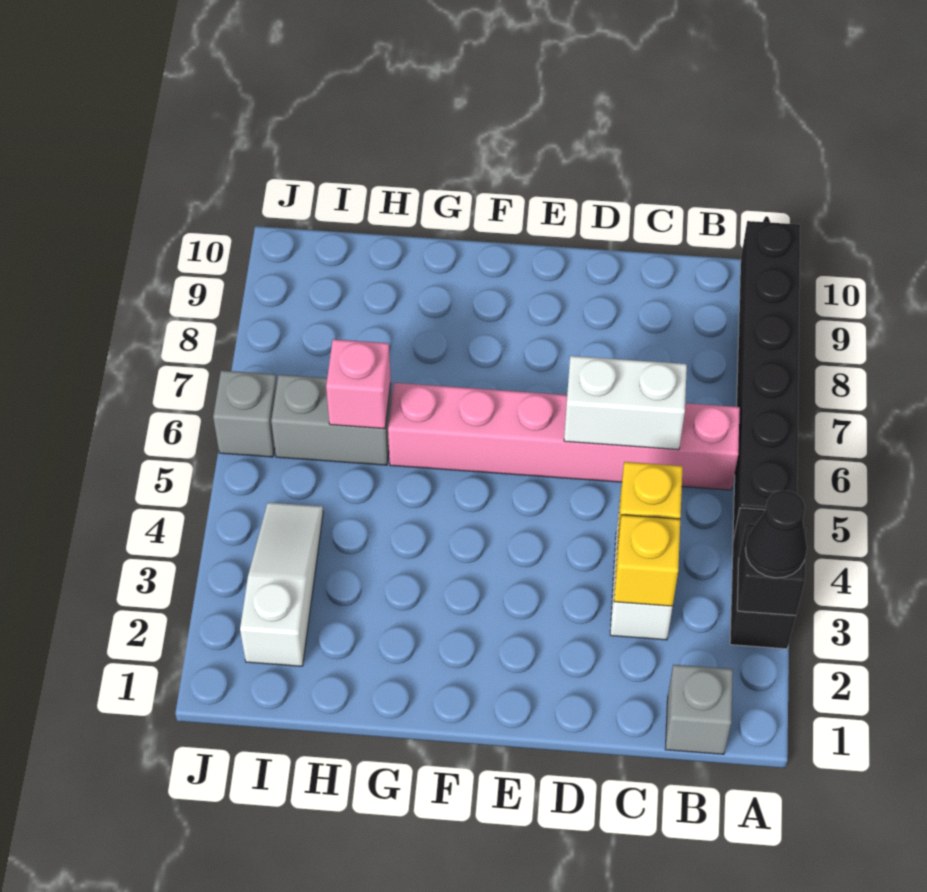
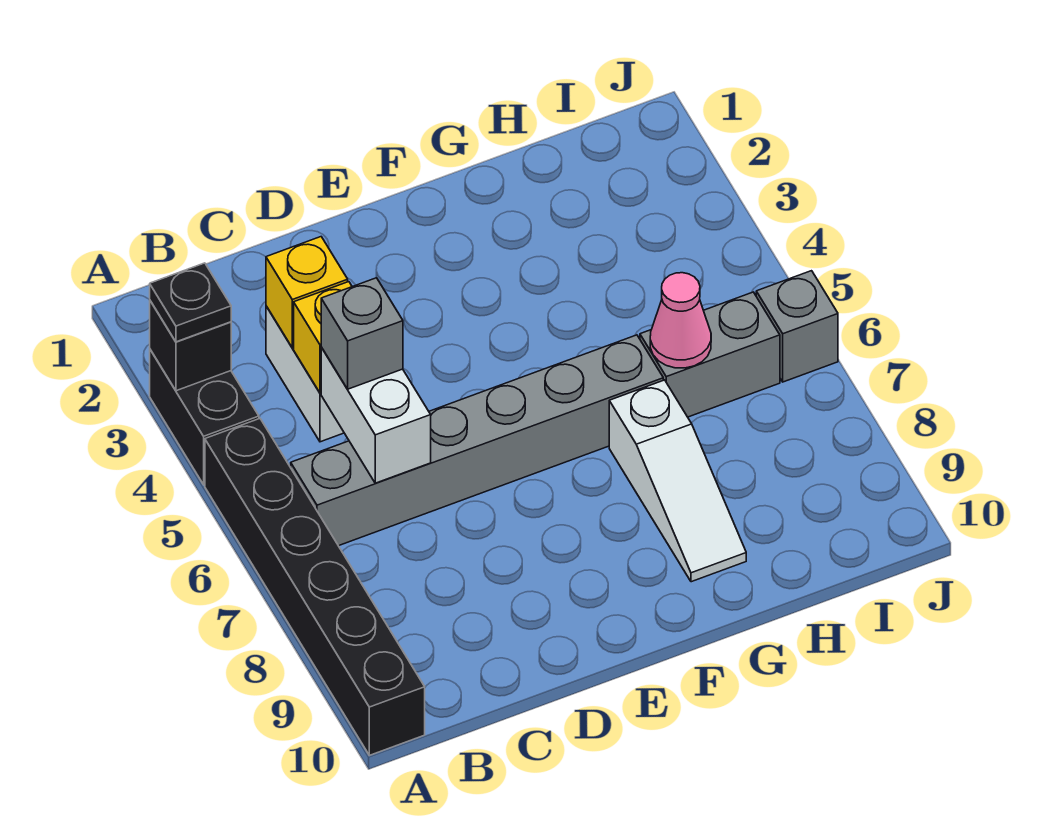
black cone A3 level 3 -> black plate A3 level 3
grey brick B1 level 1 -> grey brick C5 level 3
pink brick B6:G6 level 1 -> grey brick B6:G6 level 1
white brick C6:D6 level 2 -> white brick C5:C6 level 2
pink brick H6 level 2 -> pink cone H6 level 2
white slope I2:I4 level 1 top 2 -> white slope G7:G9 level 1 top 7

